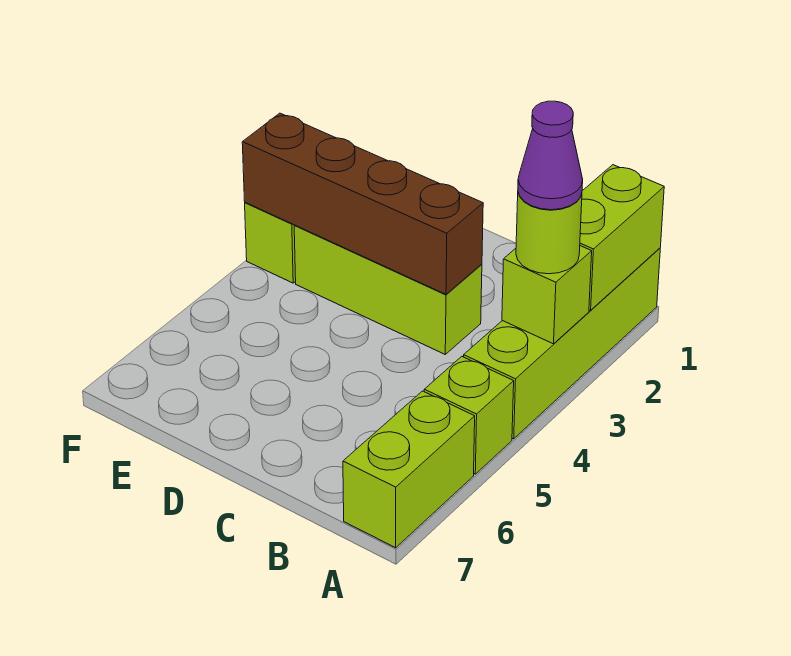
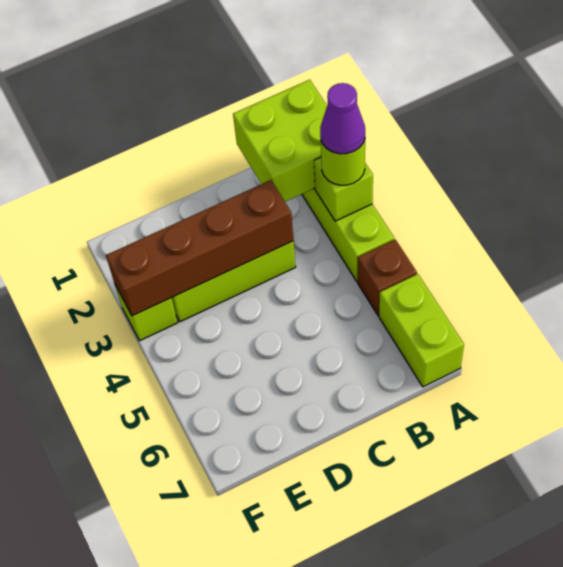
lime brick A1:A2 level 2 -> lime brick A1:B2 level 2
lime brick A5 level 1 -> brown brick A5 level 1

